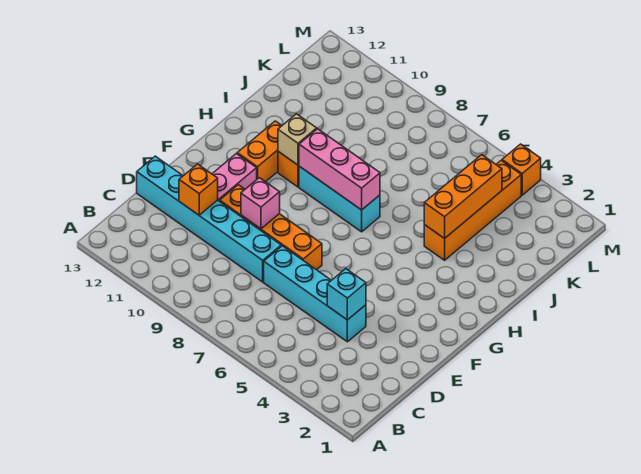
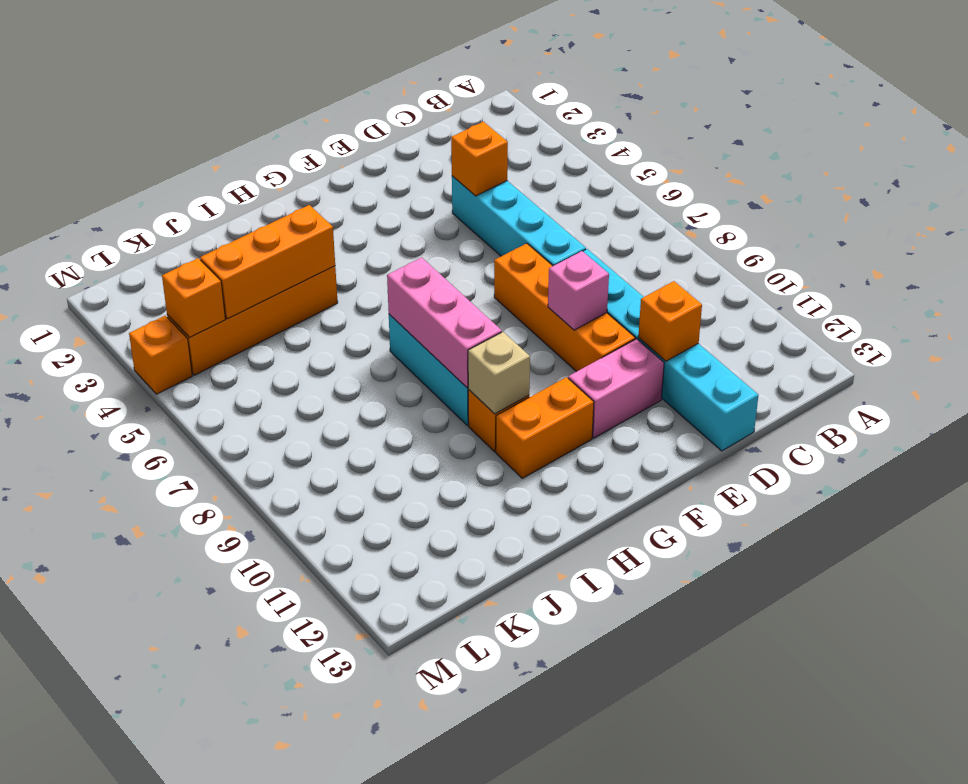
cyan brick D4 level 2 -> orange brick D4 level 2
none -> orange brick L4 level 2

